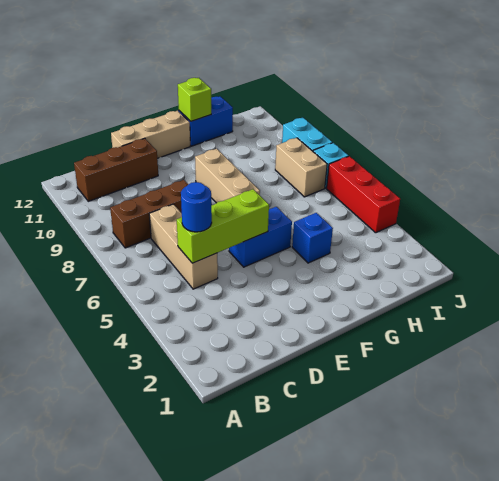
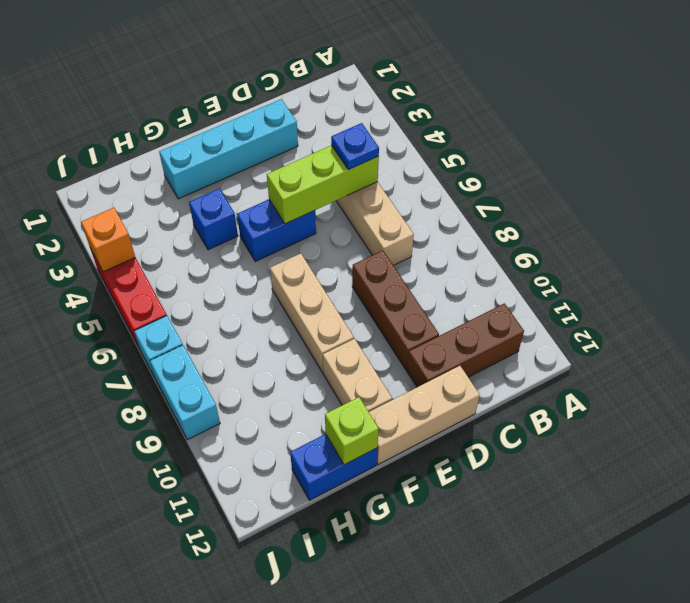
brown brick B8:D8 level 1 -> brown brick D8:D10 level 1
blue round brick C5 level 3 -> blue plate C5 level 3
none -> cyan brick D2:G2 level 1
tan brick I7:I8 level 1 -> tan brick F10:F11 level 1
none -> orange brick J4 level 2

